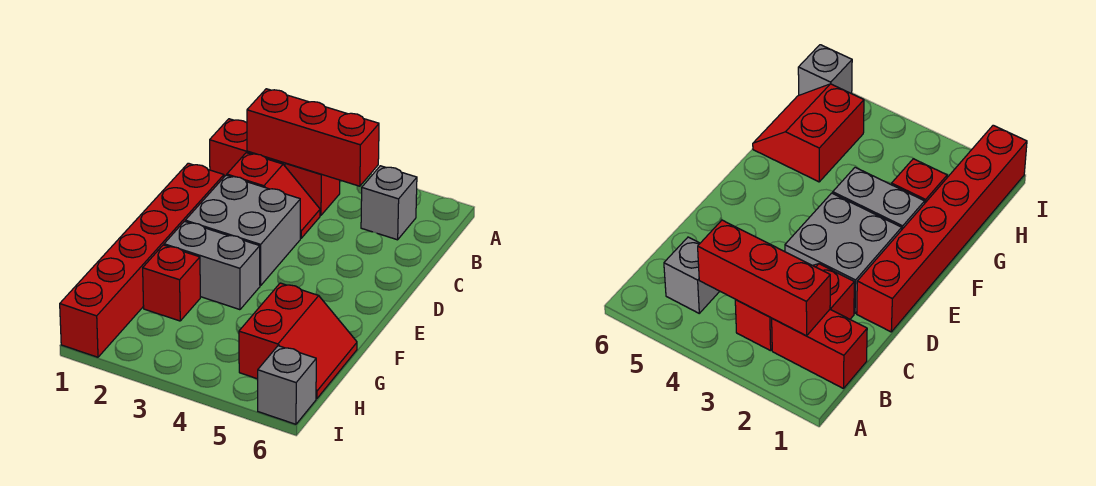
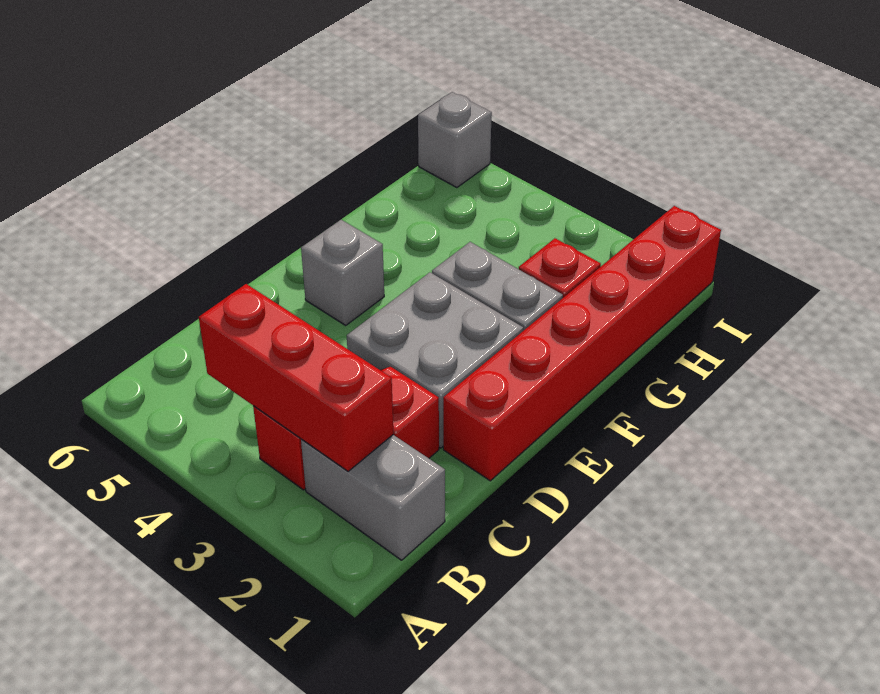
red brick B1:B2 level 1 -> grey brick B1:B2 level 1
grey brick B5 level 1 -> grey brick E5 level 1
red slope G5:H6 level 1 top 5 -> none

